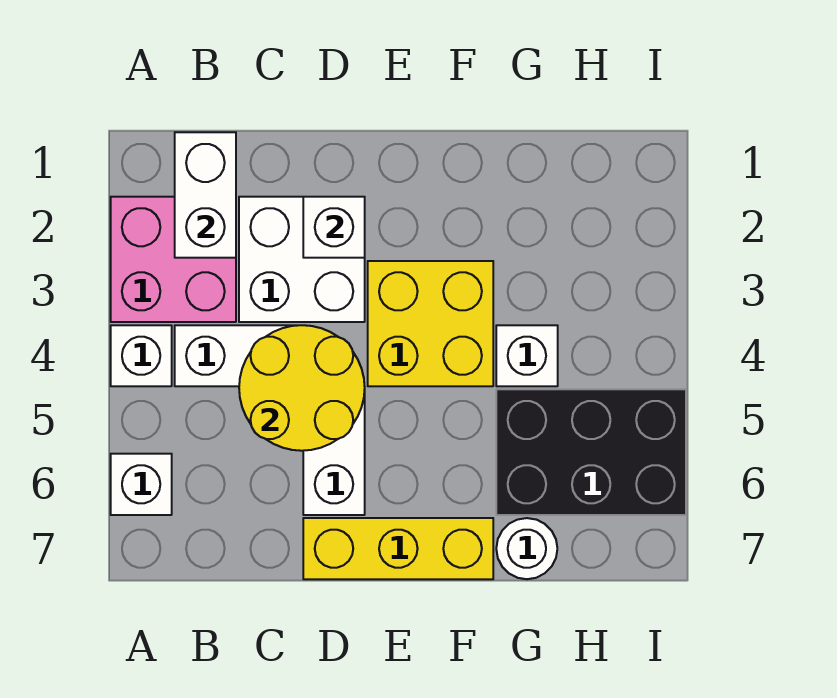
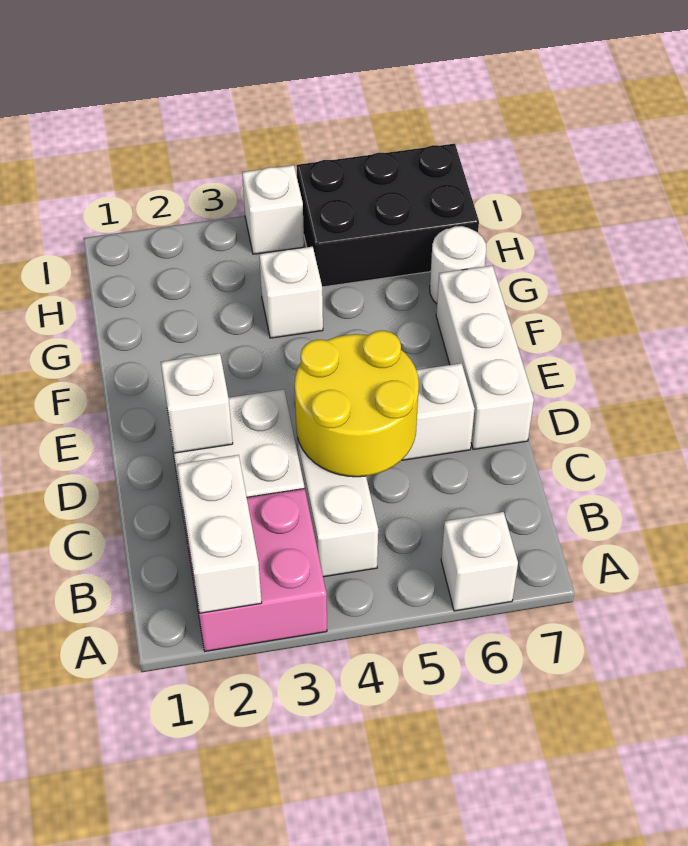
white brick A4 level 1 -> white brick I4 level 1
white brick B1:B2 level 2 -> white brick A2:B2 level 2
yellow brick D7:F7 level 1 -> white brick D7:F7 level 1
yellow brick E3:F4 level 1 -> none
black brick G5:I6 level 1 -> black brick H5:I7 level 1

